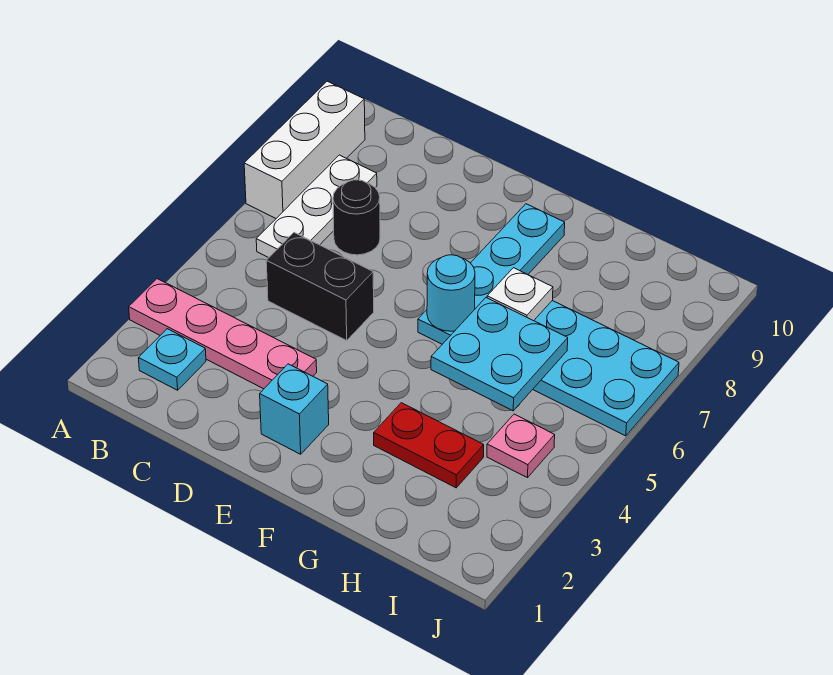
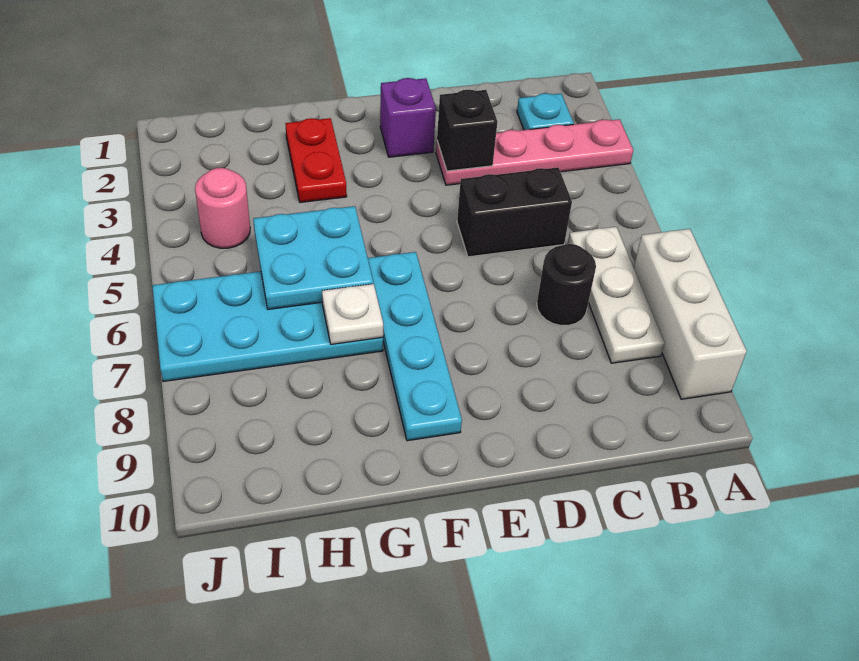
none -> black brick D3 level 2
cyan brick E2 level 1 -> purple brick E2 level 1
cyan round brick F6 level 2 -> none
red plate G3:H3 level 1 -> red plate G2:G3 level 1
pink plate I4 level 1 -> pink round brick I4 level 1

